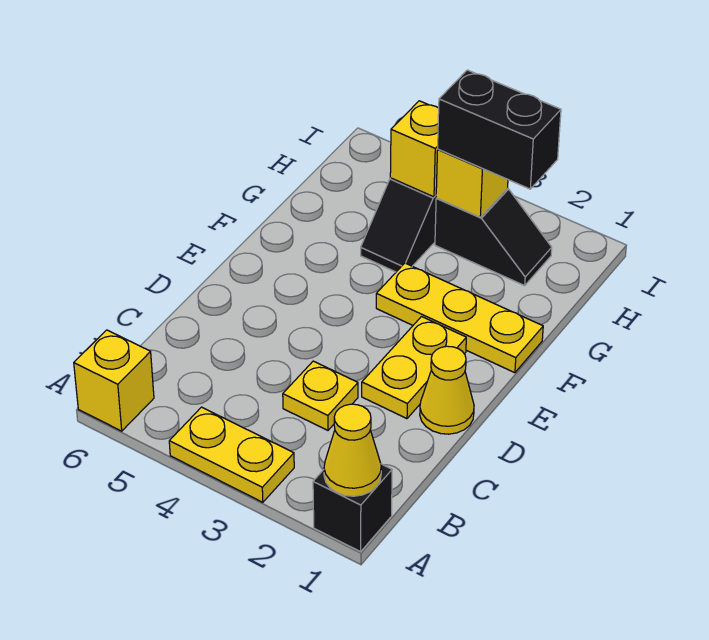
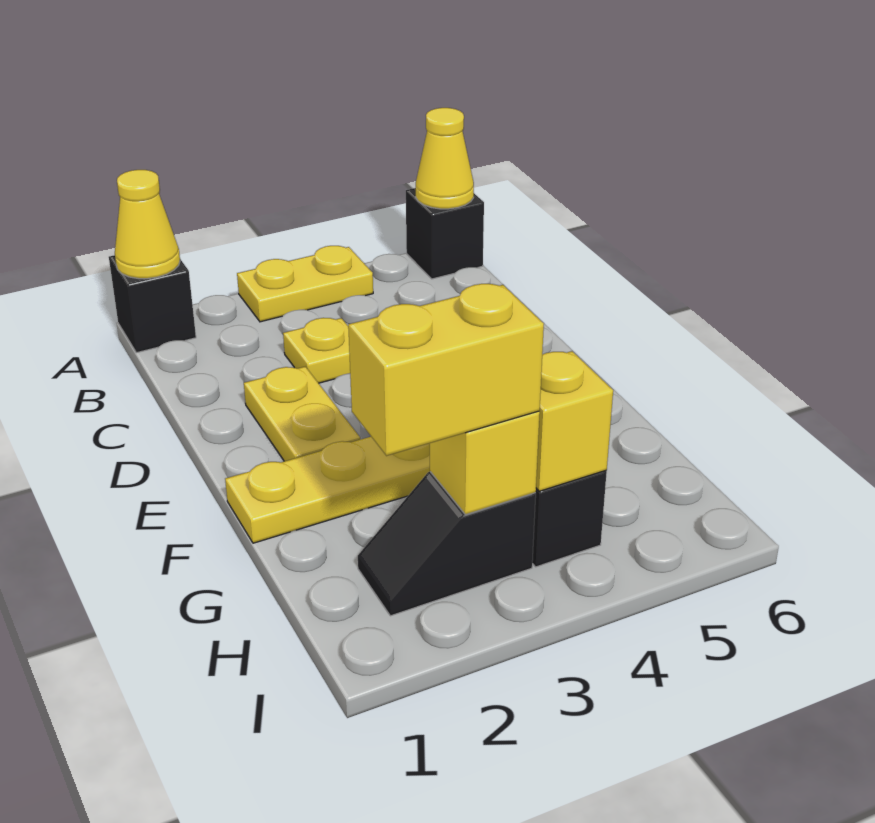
yellow brick A6 level 1 -> black brick A6 level 1
yellow cone D1 level 1 -> yellow cone A6 level 2
black brick H2:H3 level 3 -> yellow brick H2:H3 level 3

